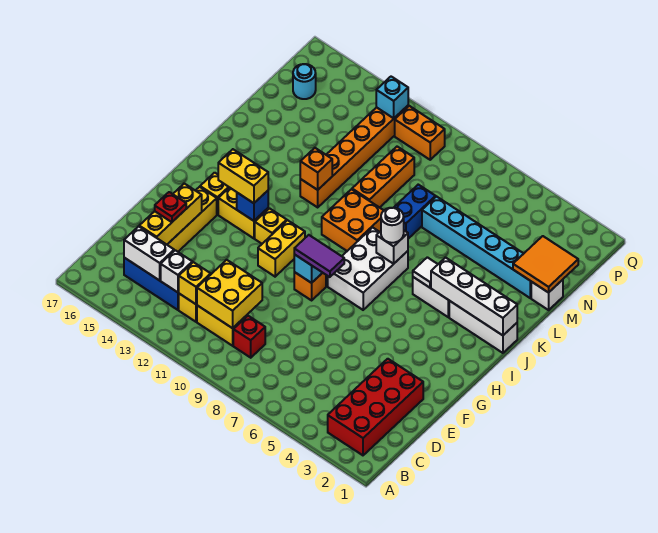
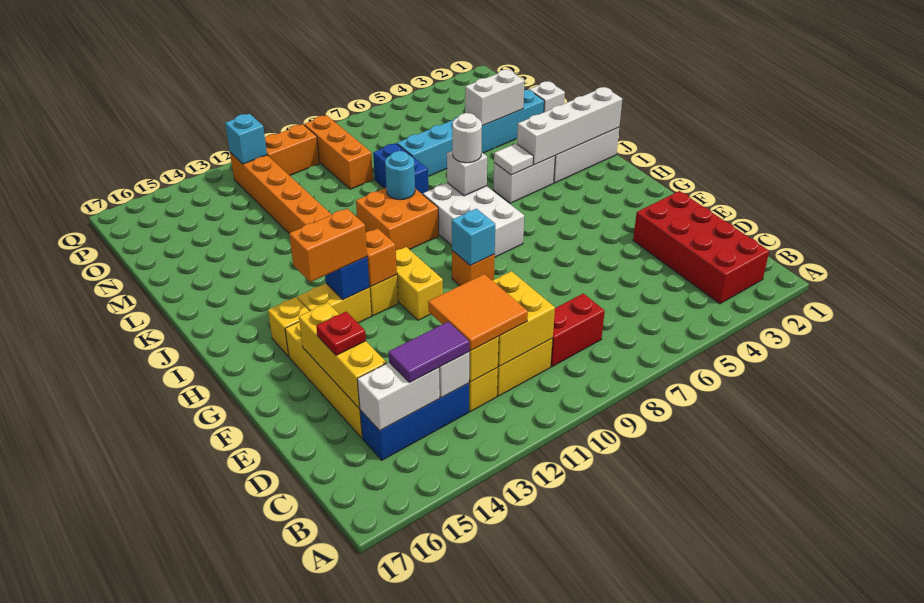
red brick C9 level 1 -> red brick C8:C9 level 1
purple tile G8:G9 level 3 -> purple tile C13:C14 level 3
yellow brick H13:H14 level 3 -> orange brick H13:H14 level 3
orange brick K12 level 2 -> orange brick H12 level 2
orange brick L10:N10 level 1 -> orange brick N9:P9 level 1
orange tile M1:N2 level 2 -> orange tile C11:D12 level 3
none -> white brick M3:M4 level 2
cyan round brick O16 level 1 -> cyan round brick K9 level 2

